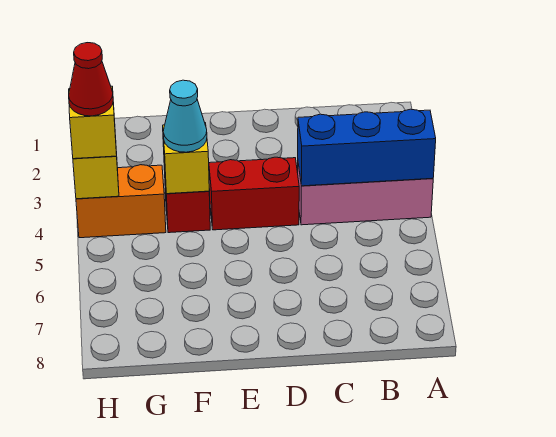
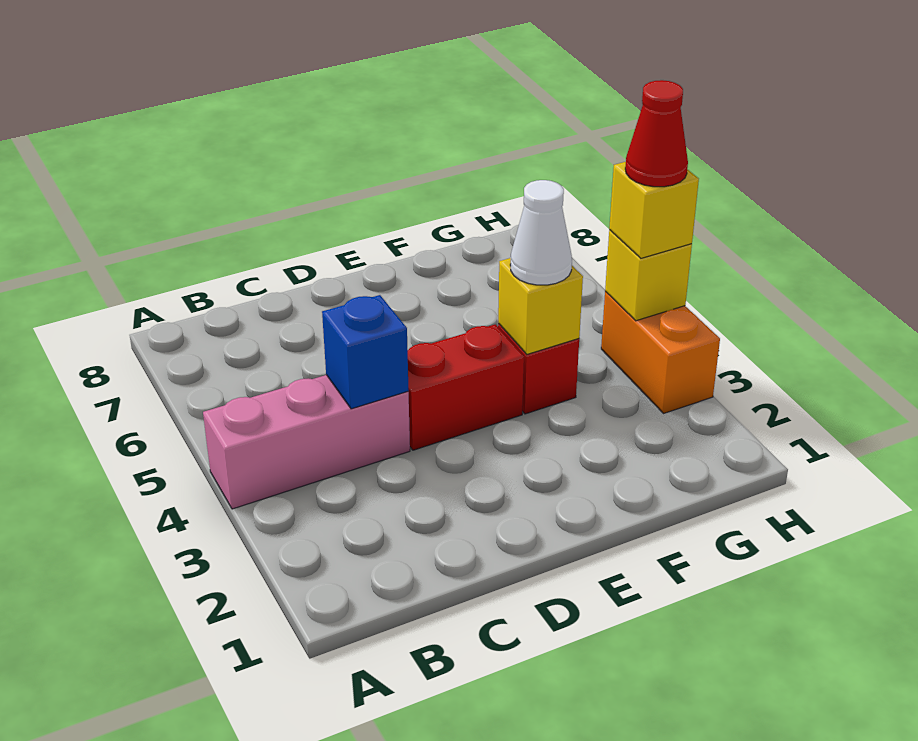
blue brick A4:C4 level 2 -> blue brick C4 level 2
cyan cone F4 level 3 -> white cone F4 level 3
orange brick G4:H4 level 1 -> orange brick H3:H4 level 1

